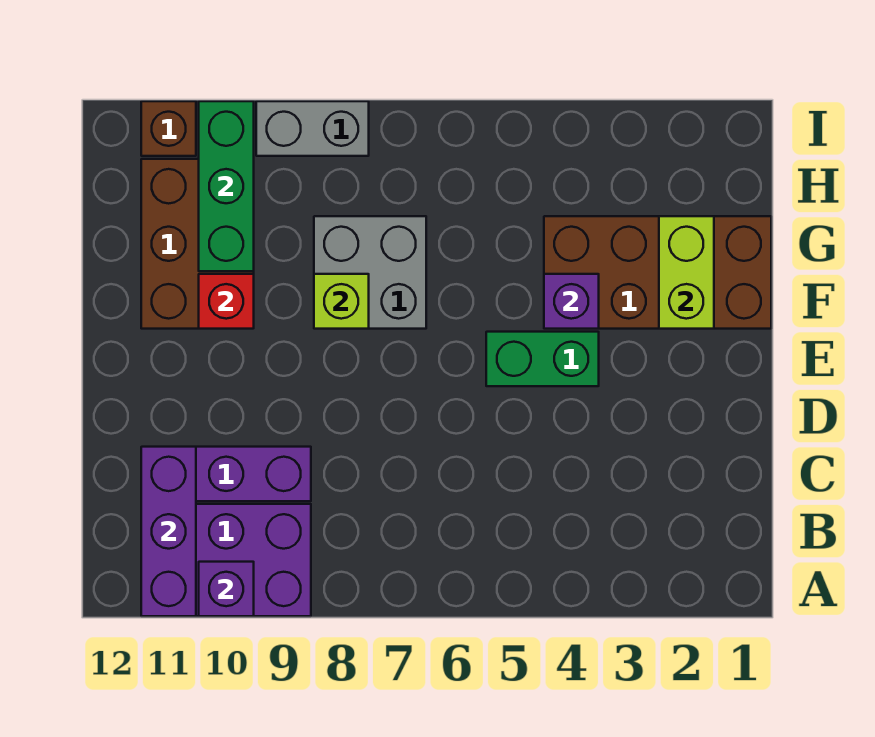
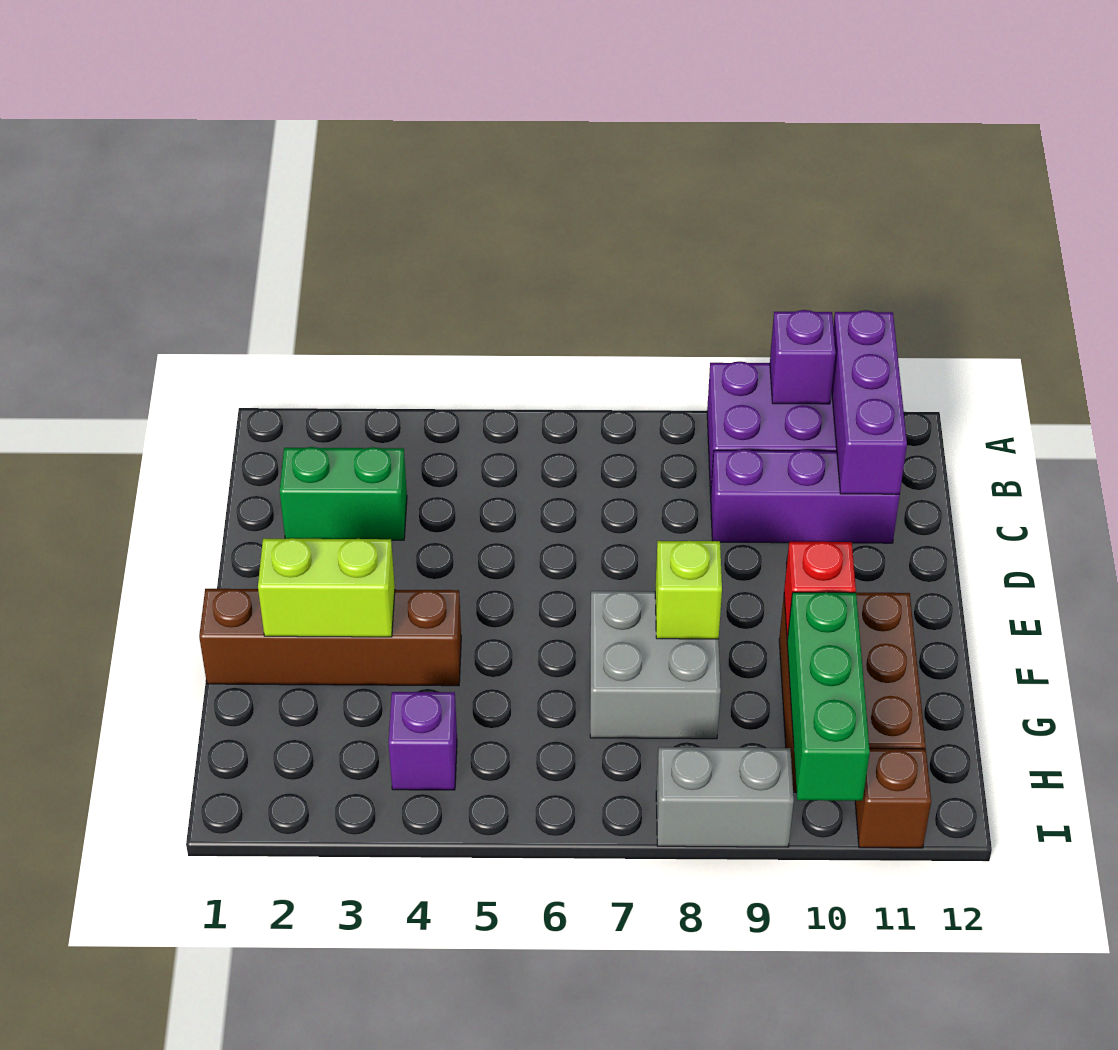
green brick E4:E5 level 1 -> green brick C2:C3 level 1
brown brick F1:G4 level 1 -> brown brick F1:F4 level 1
lime brick F2:G2 level 2 -> lime brick F2:F3 level 2
purple brick F4 level 2 -> purple brick H4 level 1

